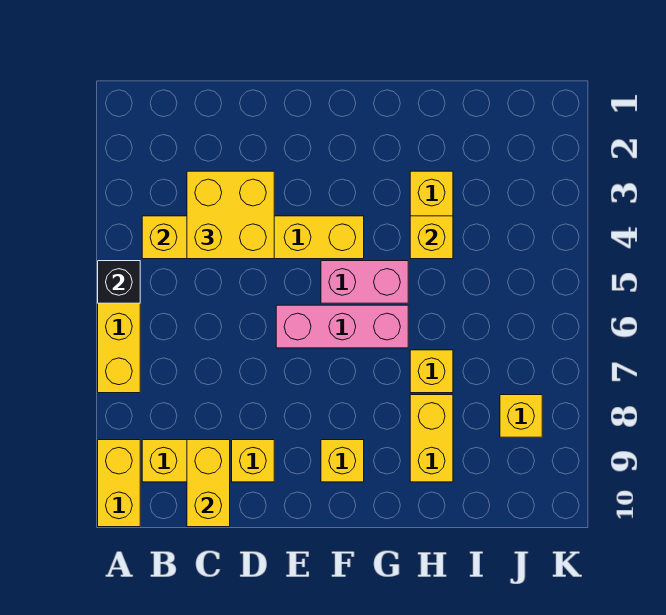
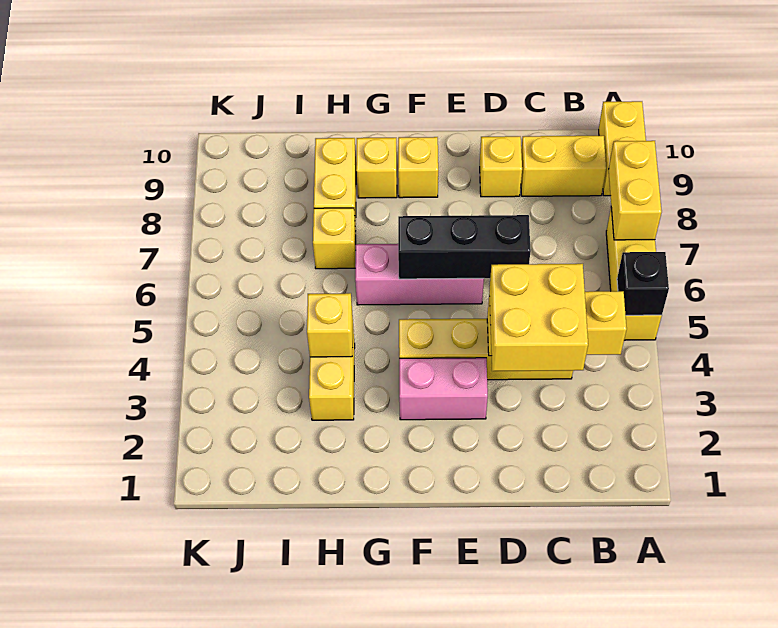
yellow brick C9:C10 level 2 -> yellow brick A7:A8 level 2
none -> black brick D6:F6 level 2
pink brick F5:G5 level 1 -> pink brick E3:F3 level 1
yellow brick J8 level 1 -> yellow brick G9 level 1

